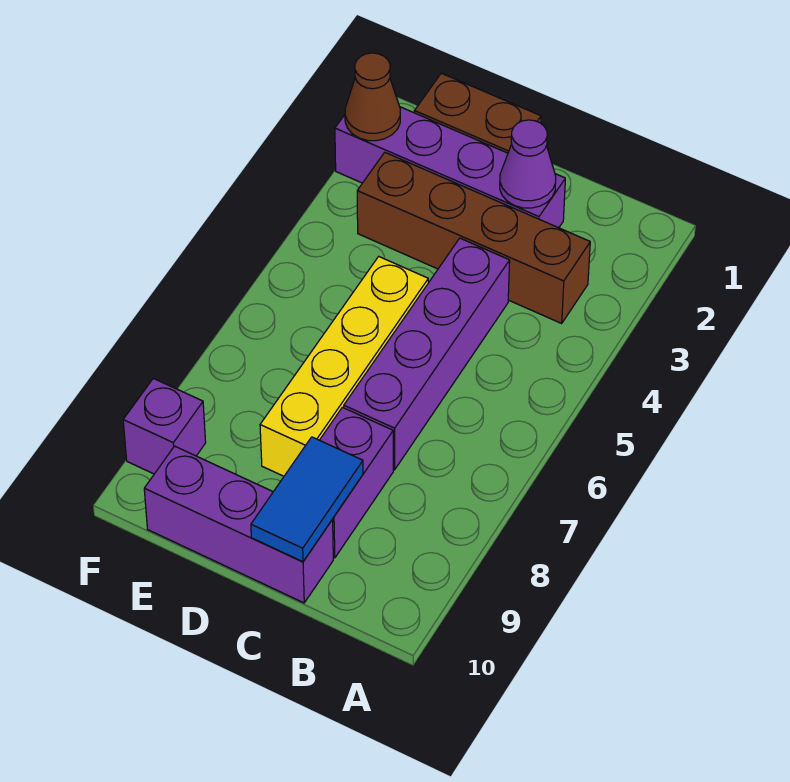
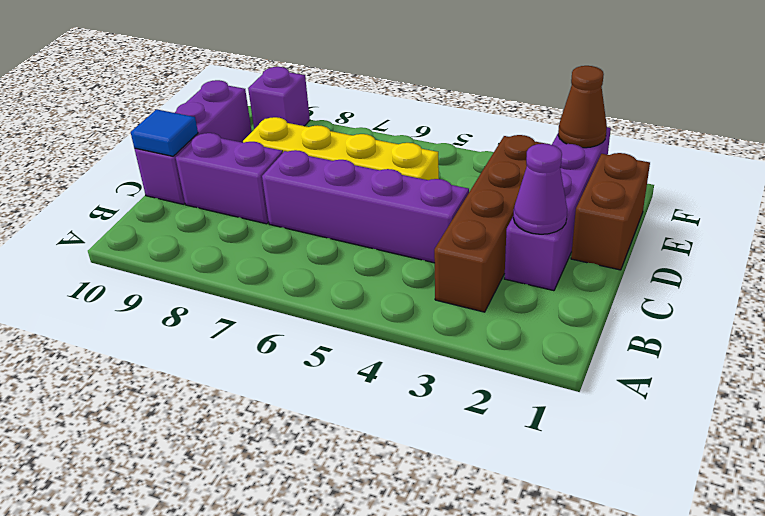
blue tile C9:C10 level 2 -> blue tile C10 level 2

